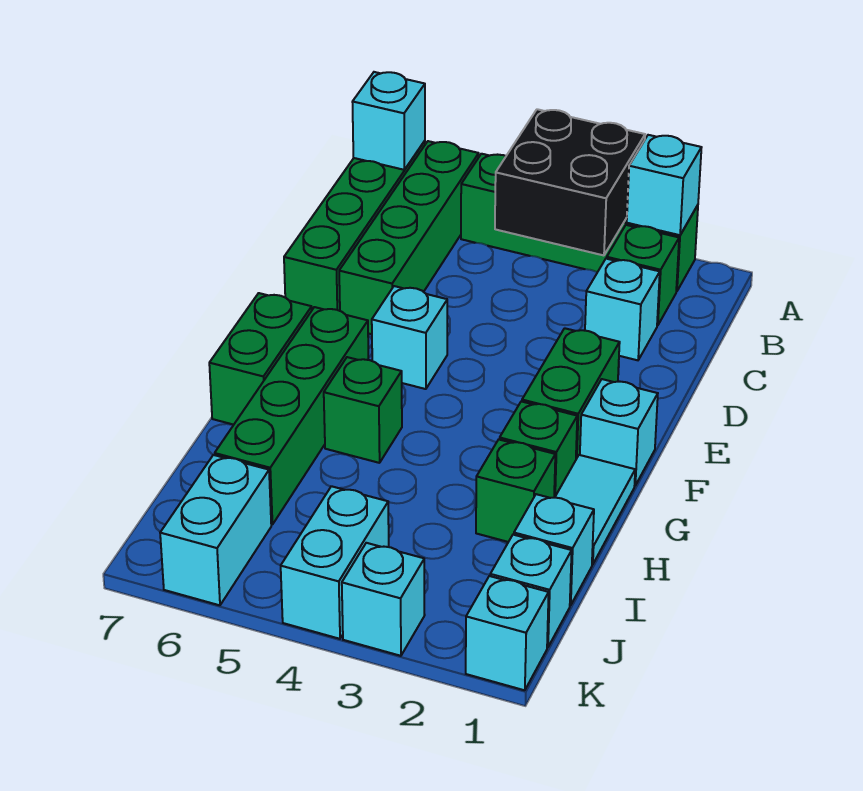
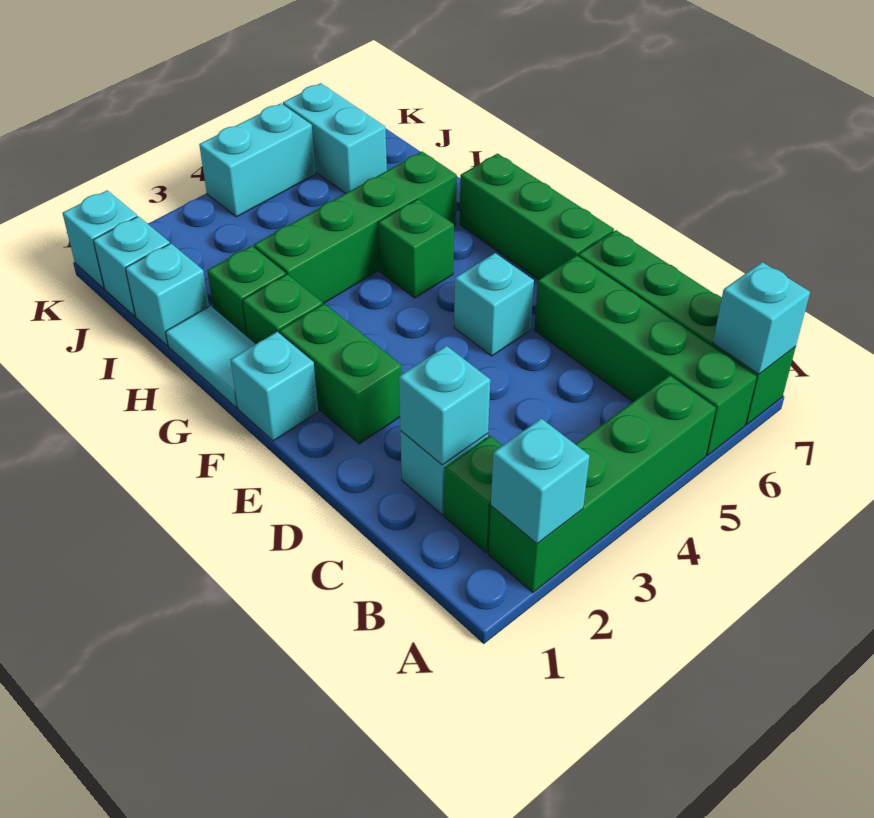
black brick A3:B4 level 2 -> none
green brick F6:I6 level 1 -> green brick H3:H6 level 1
green brick F7:G7 level 1 -> green brick E7:G7 level 1
cyan brick J4:K4 level 1 -> cyan brick K4:K5 level 1
cyan brick K3 level 1 -> cyan brick C2 level 2

